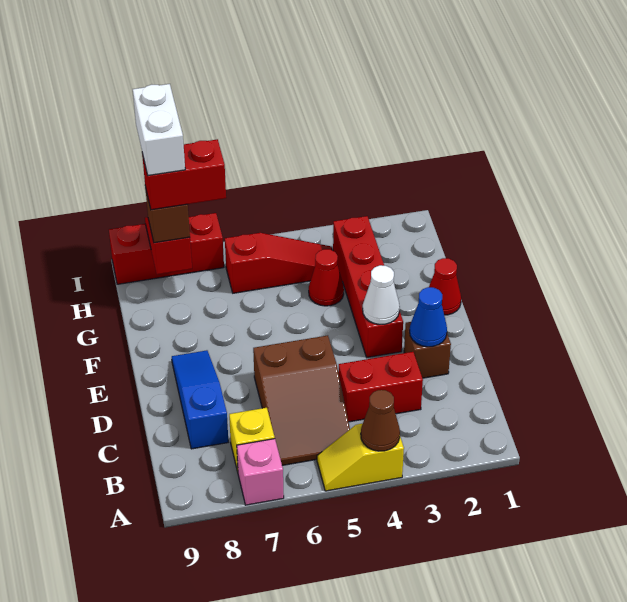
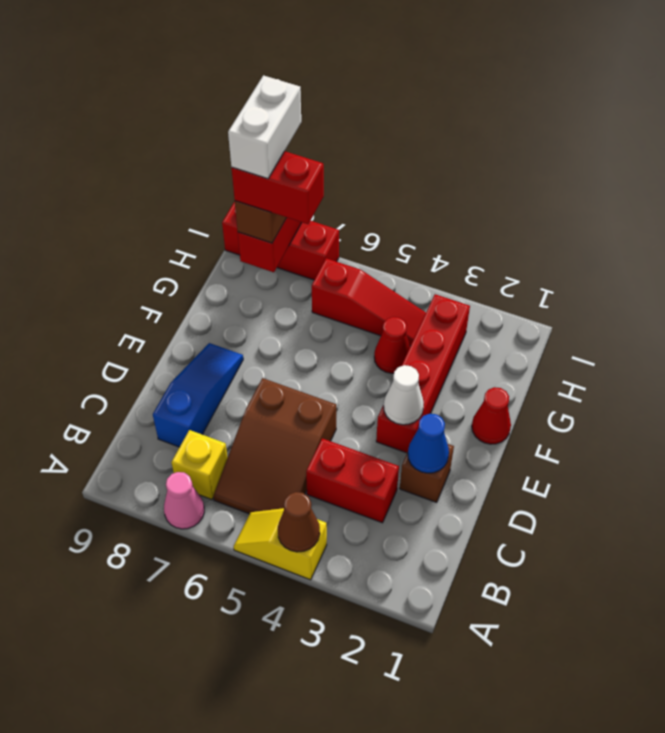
pink brick A7 level 1 -> pink cone A7 level 1

